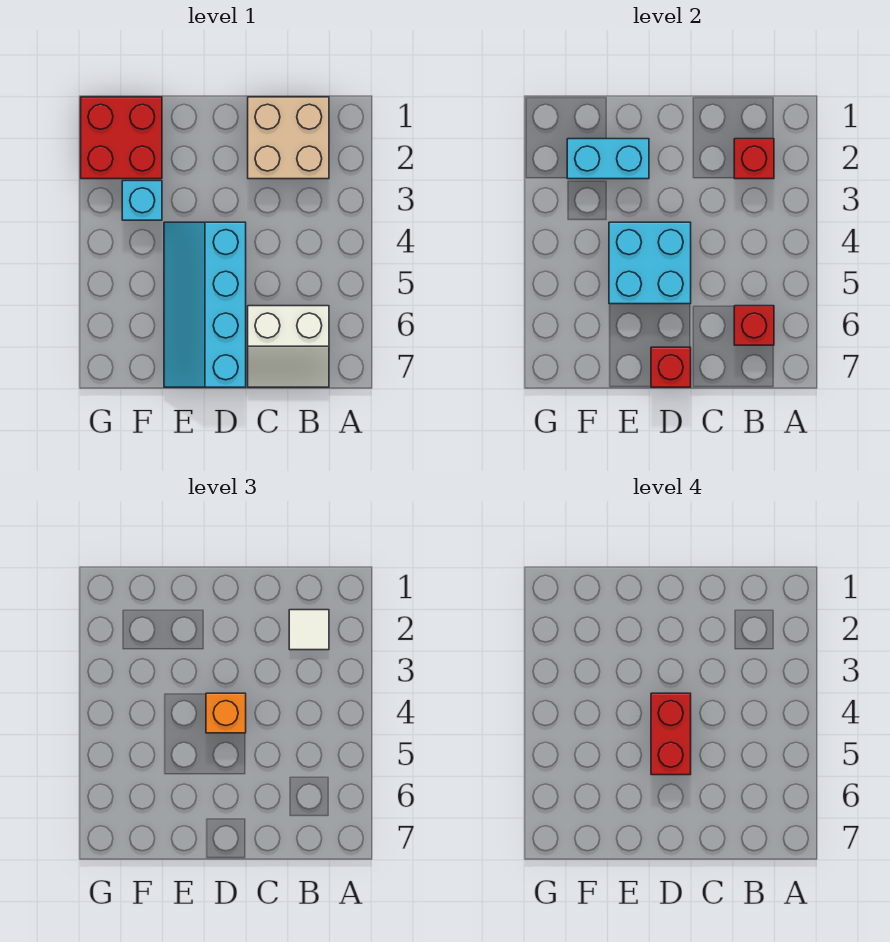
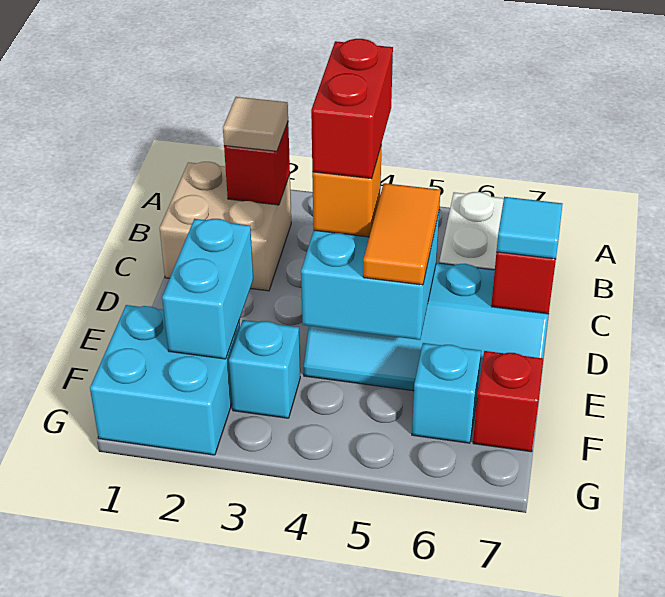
white tile B2 level 3 -> tan tile B2 level 3
red brick B6 level 2 -> red brick F7 level 1
red brick D4:D5 level 4 -> red brick C4:D4 level 4
none -> orange tile D5:E5 level 3
none -> cyan tile D7 level 3
red brick F1:G2 level 1 -> cyan brick F1:G2 level 1
none -> cyan brick F6 level 1

